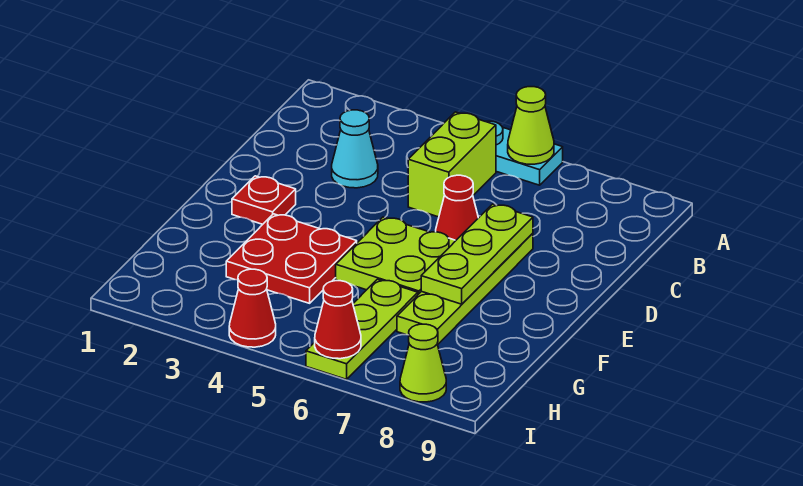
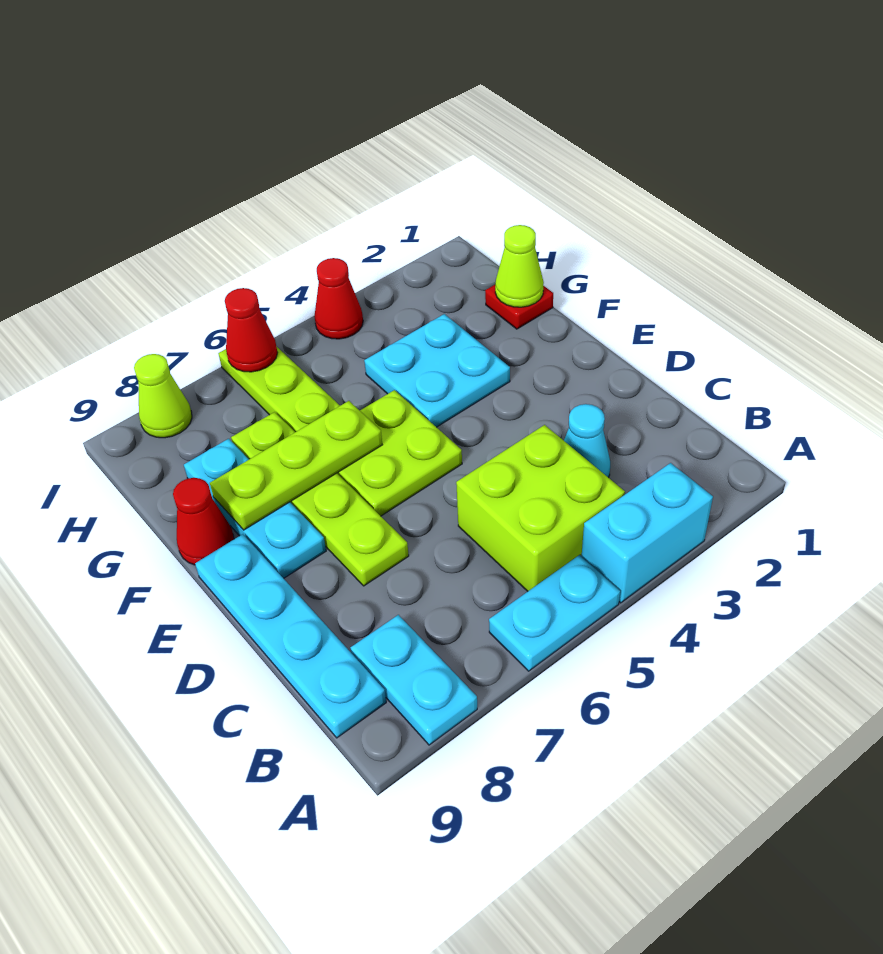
none -> cyan brick A3:A4 level 1
lime cone A6 level 2 -> lime cone G1 level 2
none -> cyan plate A8:B8 level 1
lime brick B5:C5 level 1 -> lime brick B4:C5 level 1
none -> cyan plate B9:E9 level 1
red cone D6 level 1 -> red cone F9 level 1
lime plate D7:F7 level 2 -> lime plate F6:F8 level 2
red plate E2 level 1 -> red plate G1 level 1
none -> cyan plate E8:G8 level 1
red plate F3:G4 level 1 -> cyan plate F3:G4 level 1

